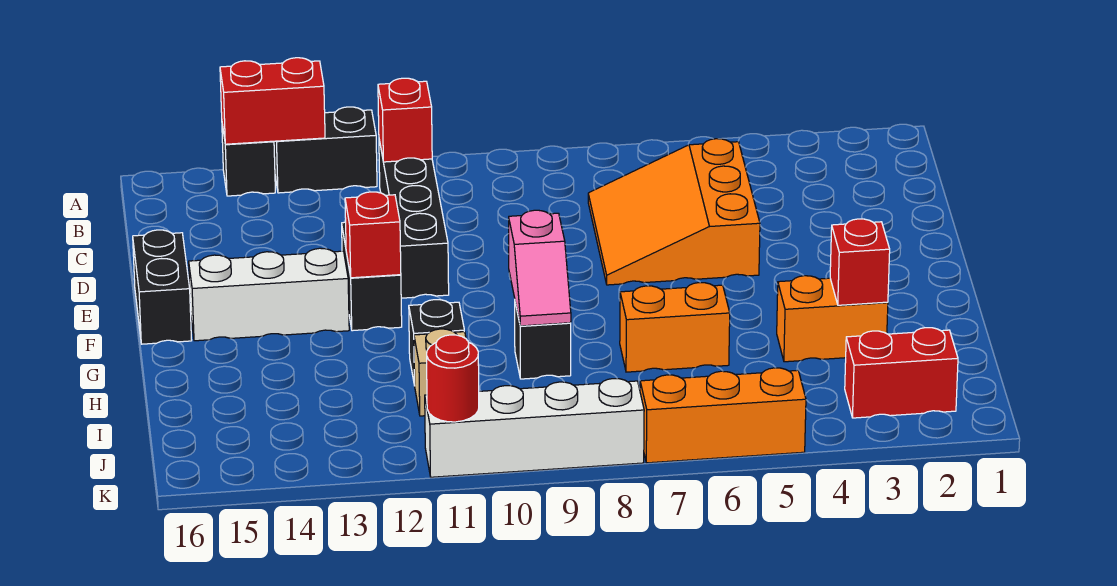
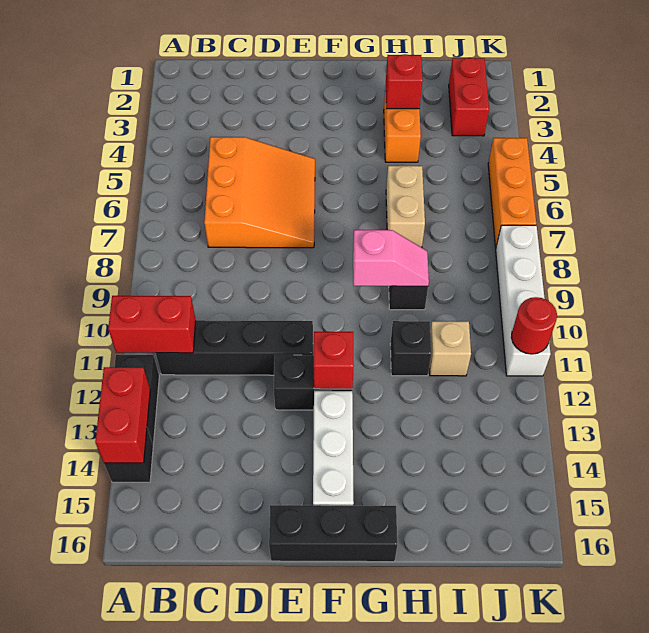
red brick B11 level 2 -> red brick A11:B11 level 2
orange slope C5:E7 level 1 top 5 -> orange slope C5:E7 level 1 top C
black brick E16:F16 level 1 -> black brick E16:G16 level 1
orange brick H6:H7 level 1 -> tan brick H6:H7 level 1

